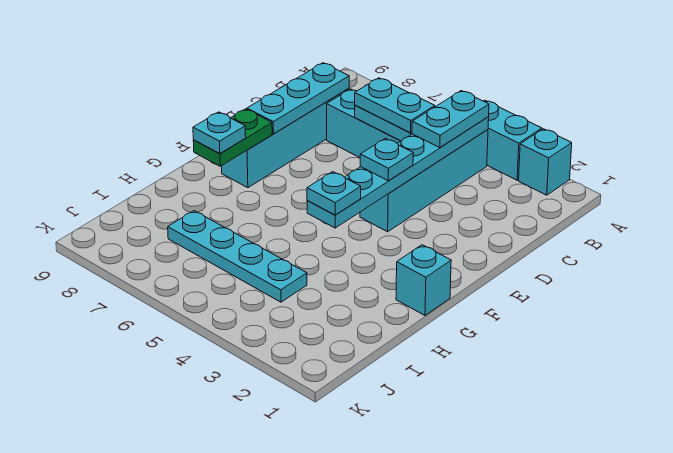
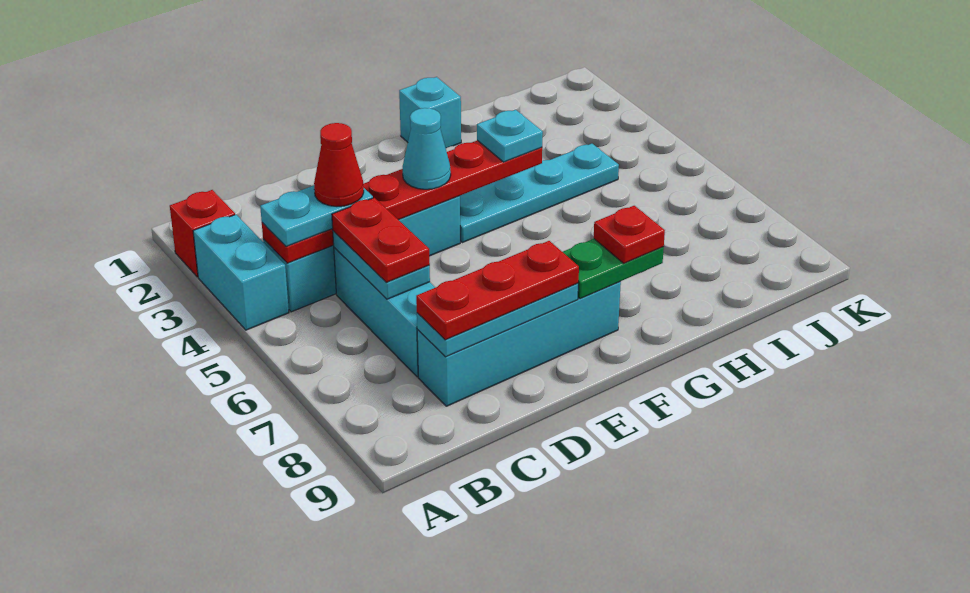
cyan brick A2 level 1 -> red brick A2 level 1
cyan plate B4:G4 level 2 -> red plate B4:G4 level 2
none -> red cone C4 level 4
cyan plate C5:C6 level 3 -> red plate C5:C6 level 3
none -> red plate C8:E8 level 3
cyan plate E4 level 3 -> cyan cone E4 level 3
cyan plate G8 level 3 -> red plate G8 level 3
cyan plate I4:I7 level 1 -> cyan plate F4:I4 level 1

